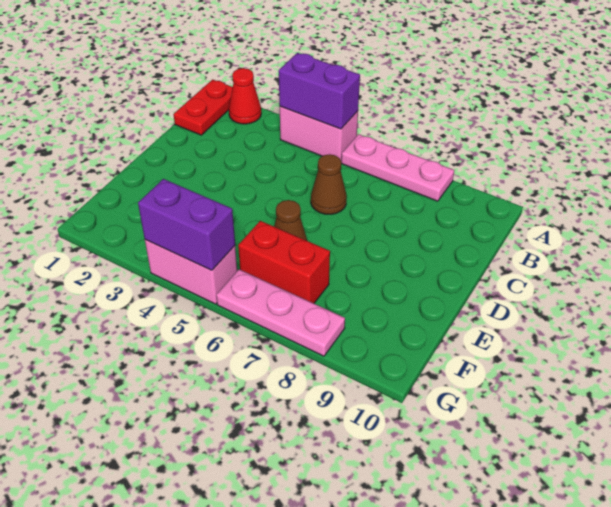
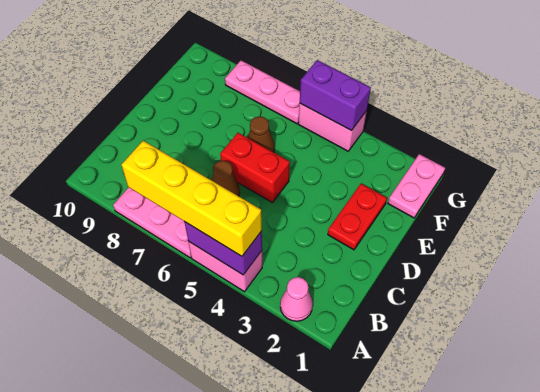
red plate A1:B1 level 1 -> red plate D2:E2 level 1
red cone A2 level 1 -> pink cone A2 level 1
none -> yellow brick A4:A7 level 3
none -> pink plate F1:G1 level 1
red brick F6:F7 level 1 -> red brick D5:D6 level 1

